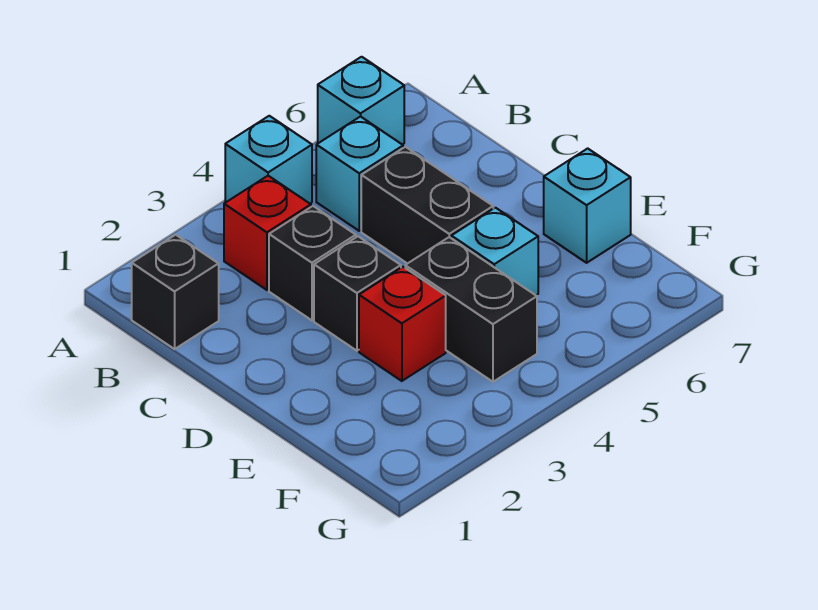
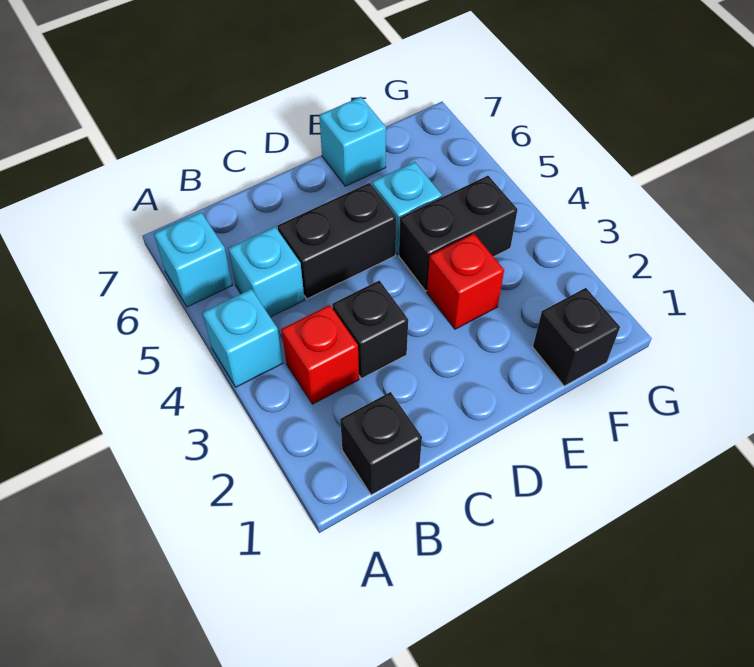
black brick D3 level 1 -> black brick F1 level 1

